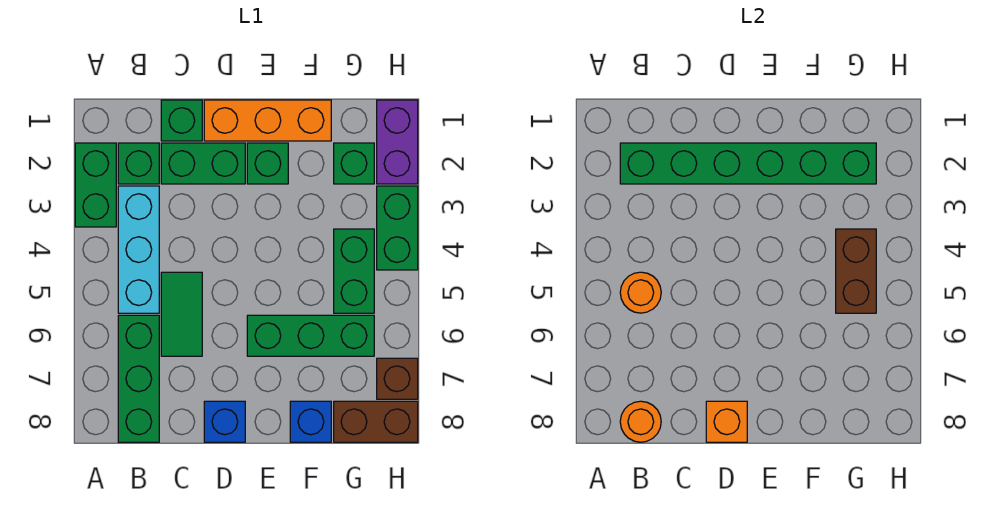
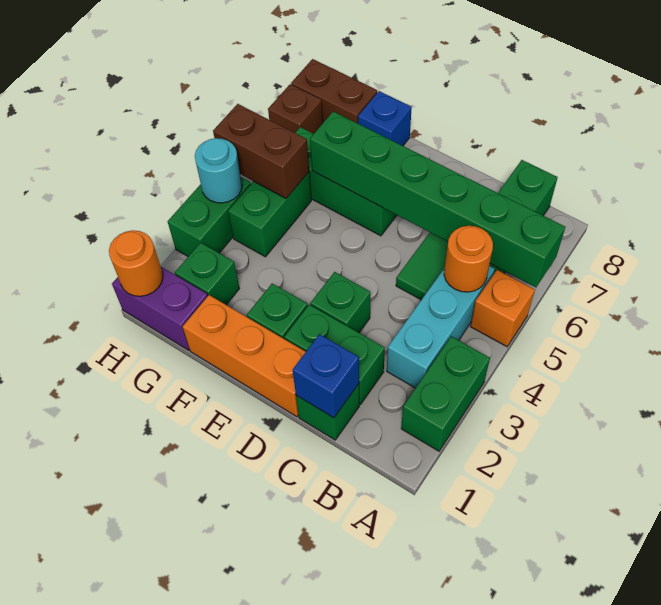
green brick B2 level 1 -> green brick D3 level 1
green brick B2:G2 level 2 -> green brick A6:F6 level 2
orange round brick B8 level 2 -> orange round brick H1 level 2
blue brick D8 level 1 -> blue brick C1 level 2
orange brick D8 level 2 -> orange brick A5 level 1
brown brick G4:G5 level 2 -> brown brick G5:H5 level 2
purple brick H1:H2 level 1 -> purple brick G1:H1 level 1
none -> cyan round brick H4 level 2

